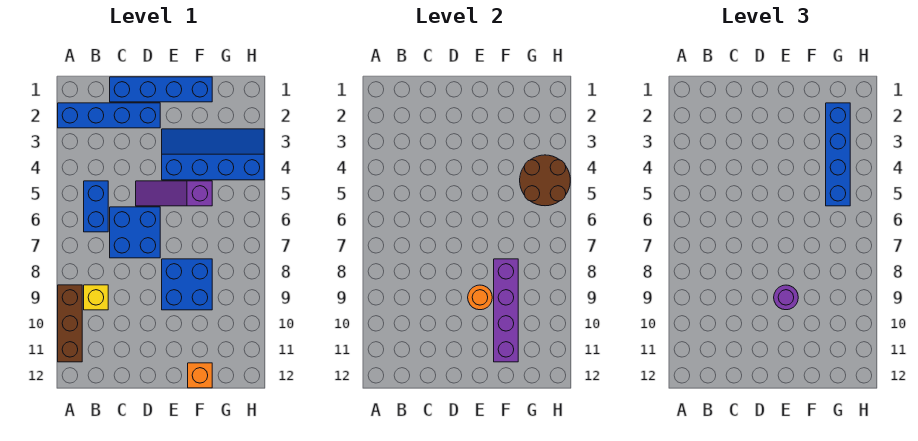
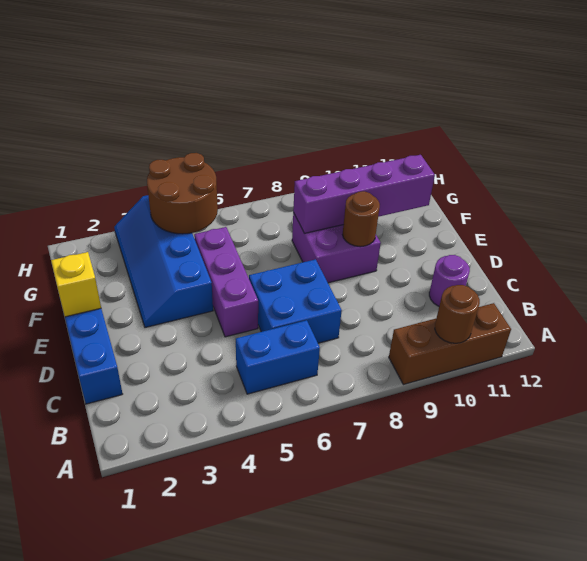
blue brick A2:D2 level 1 -> none
none -> brown round brick A10 level 2
yellow brick B9 level 1 -> yellow brick E1 level 2
purple slope D5:F5 level 1 top F -> purple brick D5:F5 level 1
blue brick E8:F9 level 1 -> purple brick E8:F9 level 1
orange round brick E9 level 2 -> brown round brick E9 level 2
purple round brick E9 level 3 -> purple round brick C11 level 1
orange brick F12 level 1 -> none
blue brick G2:G5 level 3 -> none

